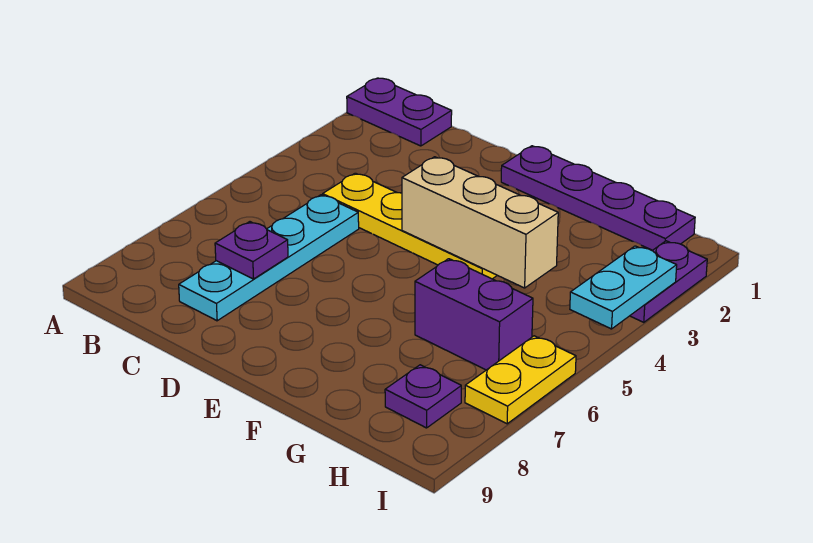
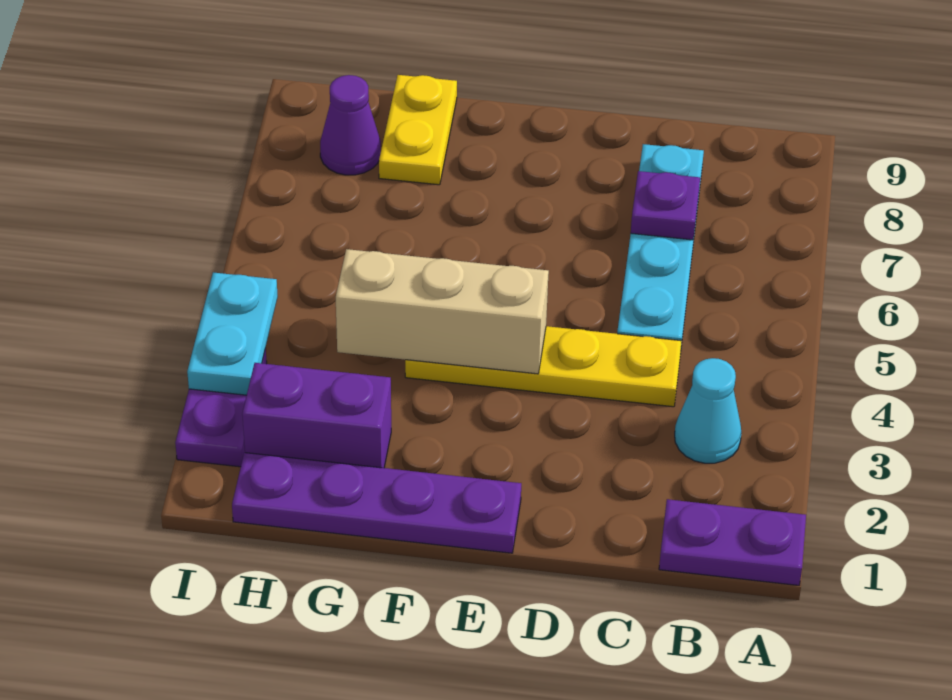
none -> cyan cone B3 level 1
purple brick G6:H6 level 1 -> purple brick G2:H2 level 1
purple plate H8 level 1 -> purple cone H8 level 1
yellow plate I6:I7 level 1 -> yellow plate G8:G9 level 1

